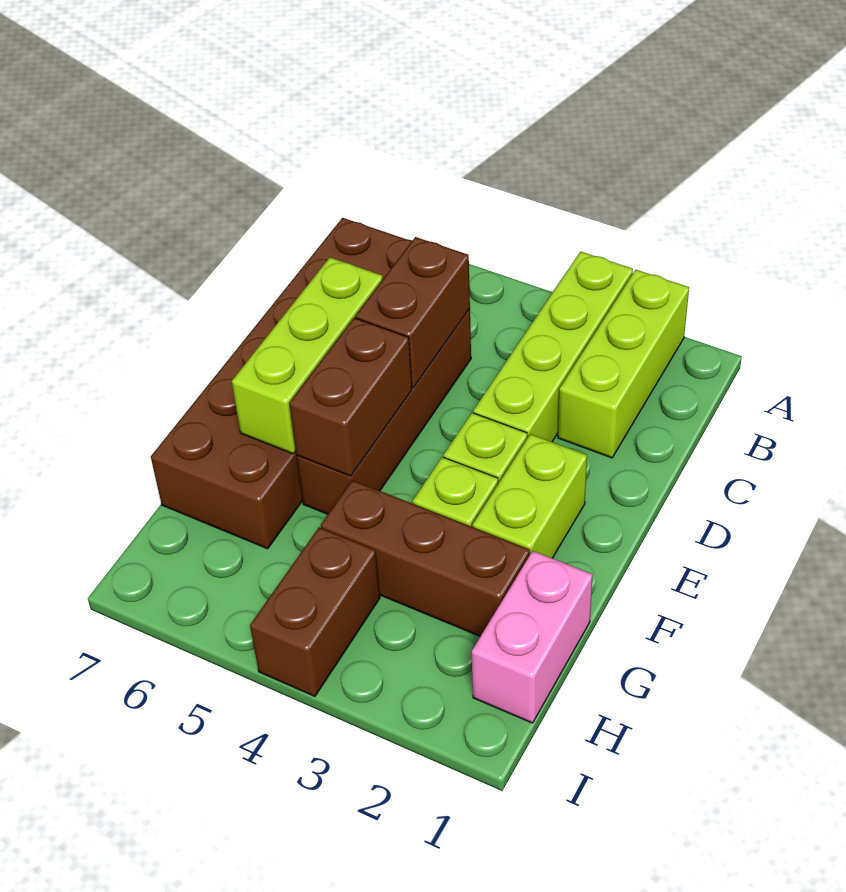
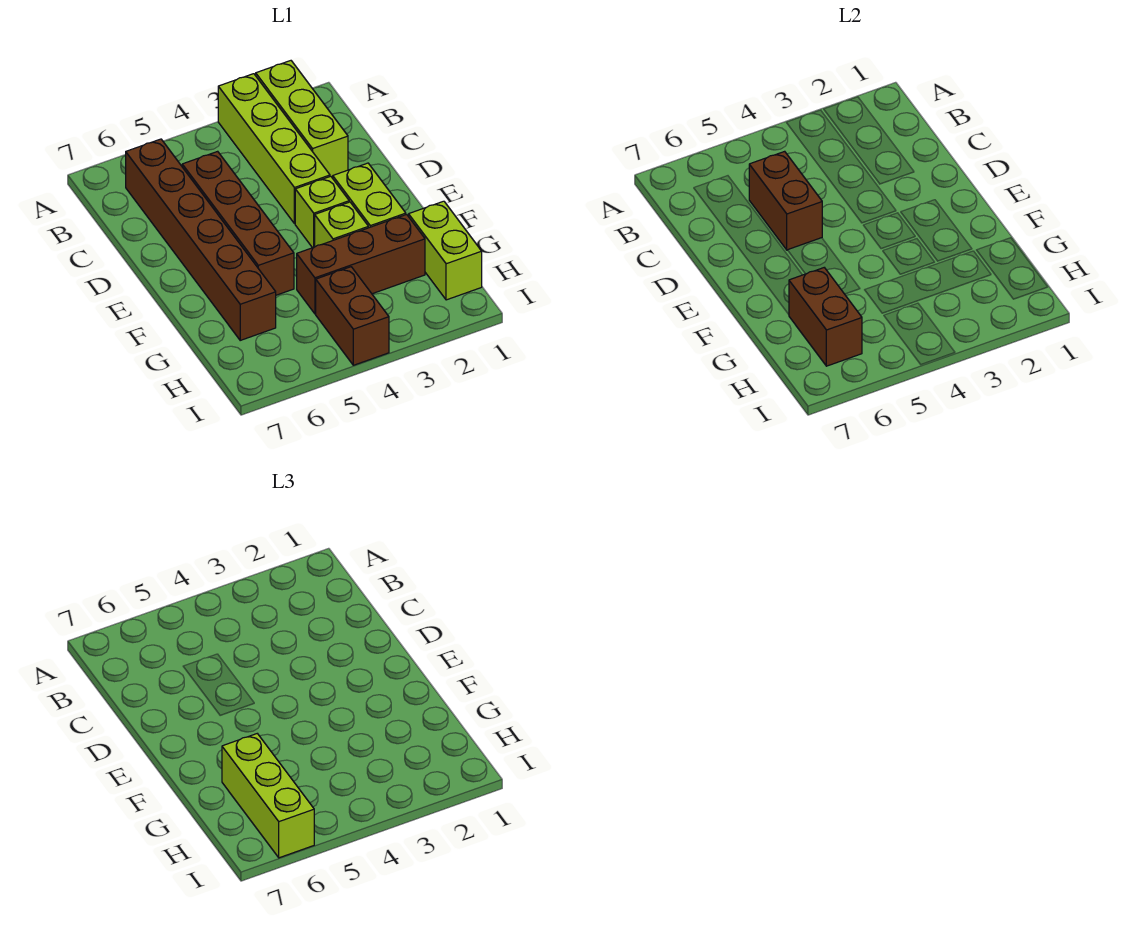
brown brick B6:G7 level 1 -> brown brick B6:G6 level 1
lime brick D6:F6 level 2 -> lime brick G6:I6 level 3
brown brick E5:F5 level 2 -> brown brick G6:H6 level 2
pink brick G1:H1 level 1 -> lime brick G1:H1 level 1

